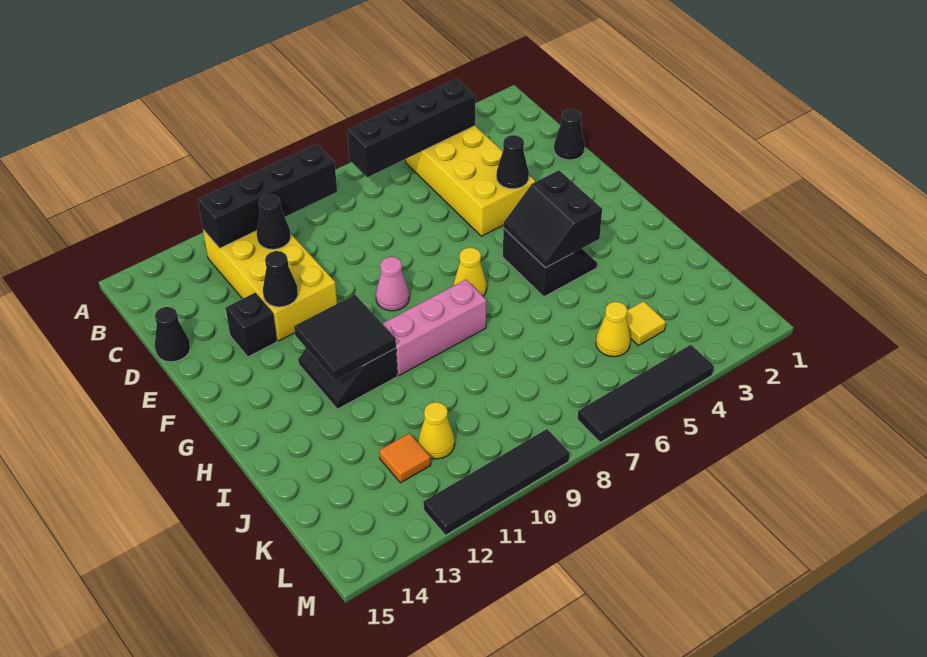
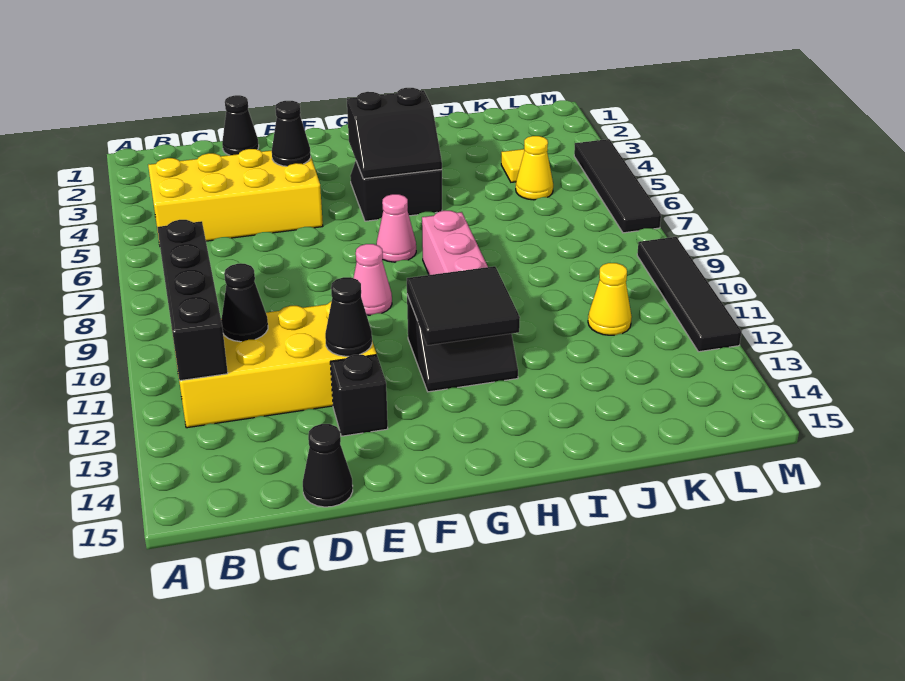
black brick B4:B7 level 2 -> none
yellow cone G7 level 1 -> pink cone G7 level 1
orange tile K12 level 1 -> none

